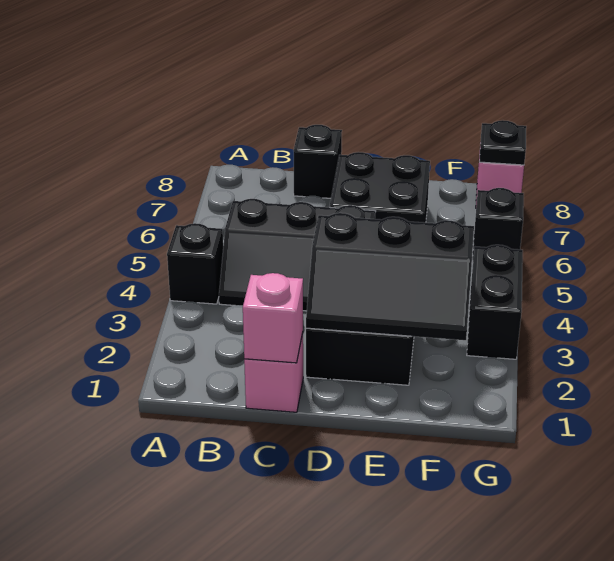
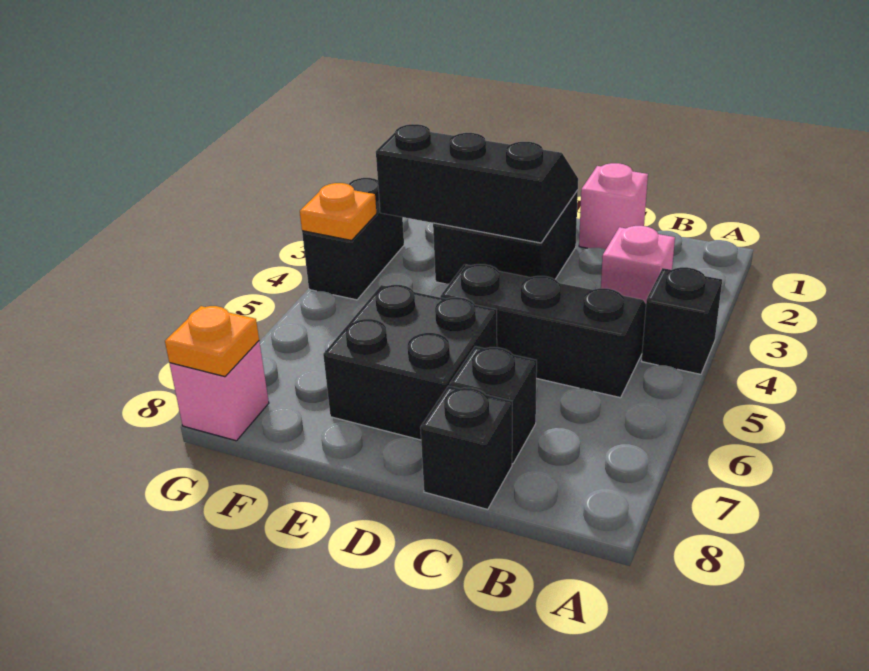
pink brick C1 level 2 -> pink brick B3 level 1
none -> orange plate G4 level 2
black brick G6 level 1 -> black brick C7 level 1
black plate G8 level 2 -> orange plate G8 level 2

